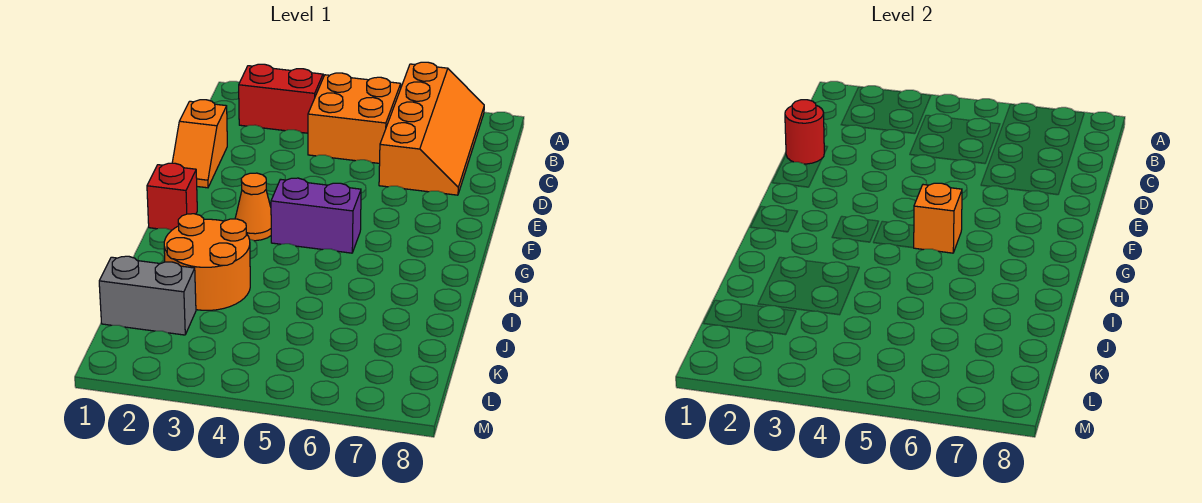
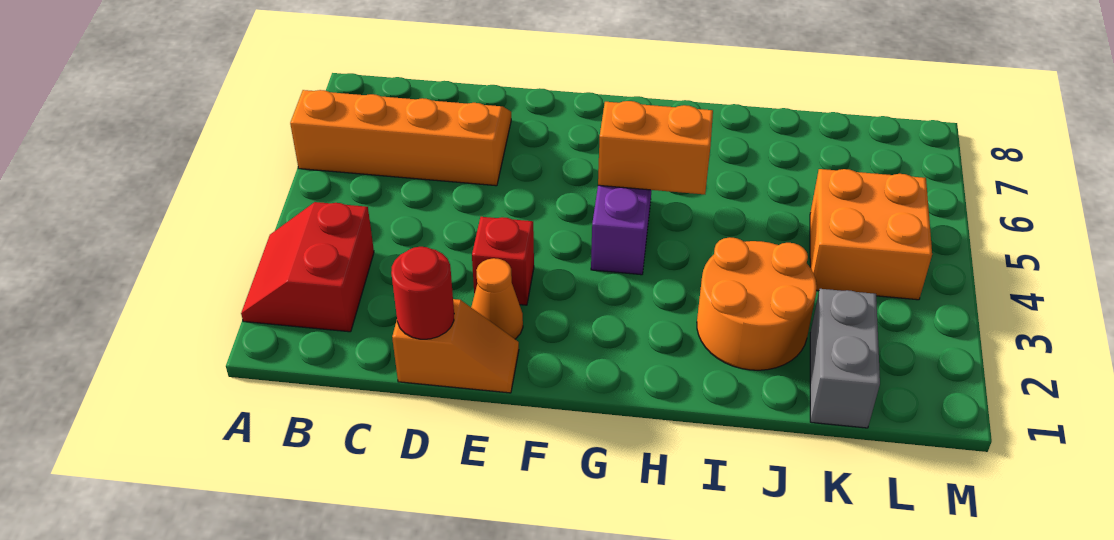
orange brick B4:C5 level 1 -> orange brick K4:L5 level 1
red brick G1 level 1 -> red brick E3 level 1
orange cone G3 level 1 -> orange cone E2 level 1
orange brick G5 level 2 -> orange brick G5:H5 level 2

